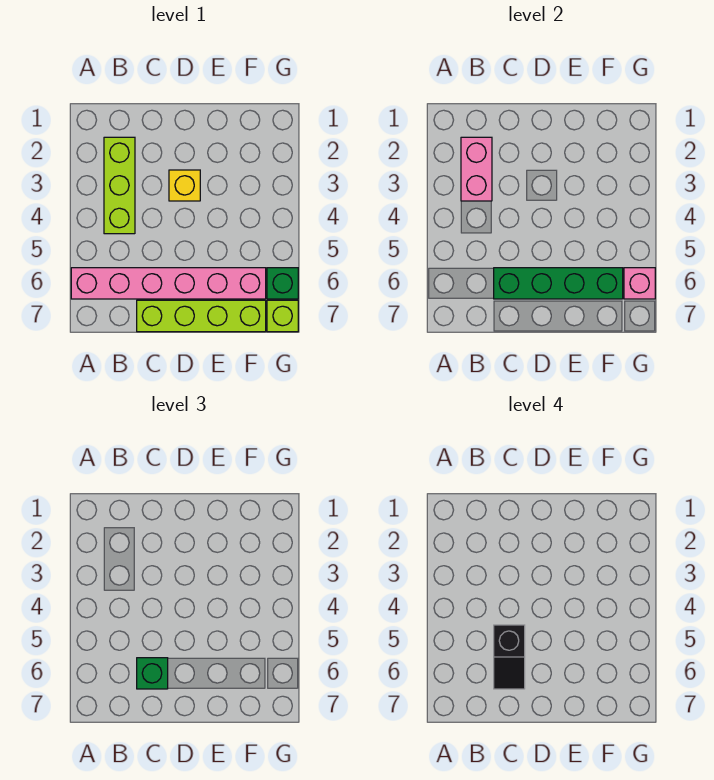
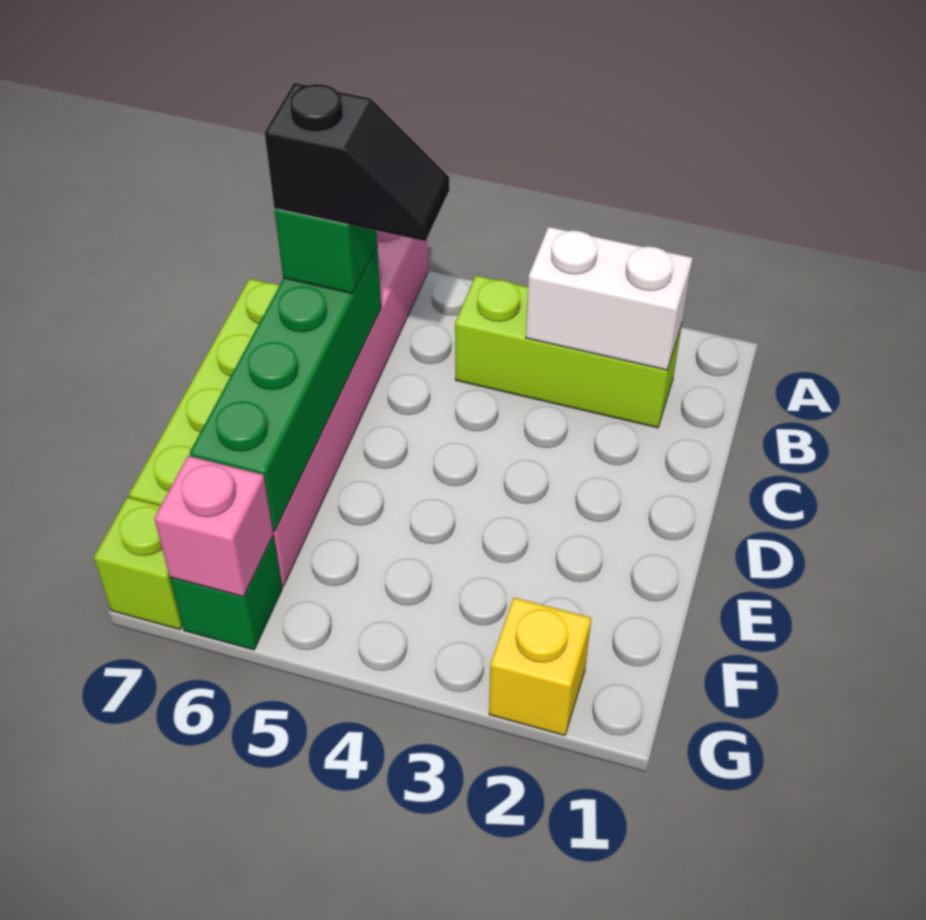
pink brick B2:B3 level 2 -> white brick B2:B3 level 2
black slope C5:C6 level 4 top 5 -> black slope C5:C6 level 4 top 6
yellow brick D3 level 1 -> yellow brick G2 level 1

